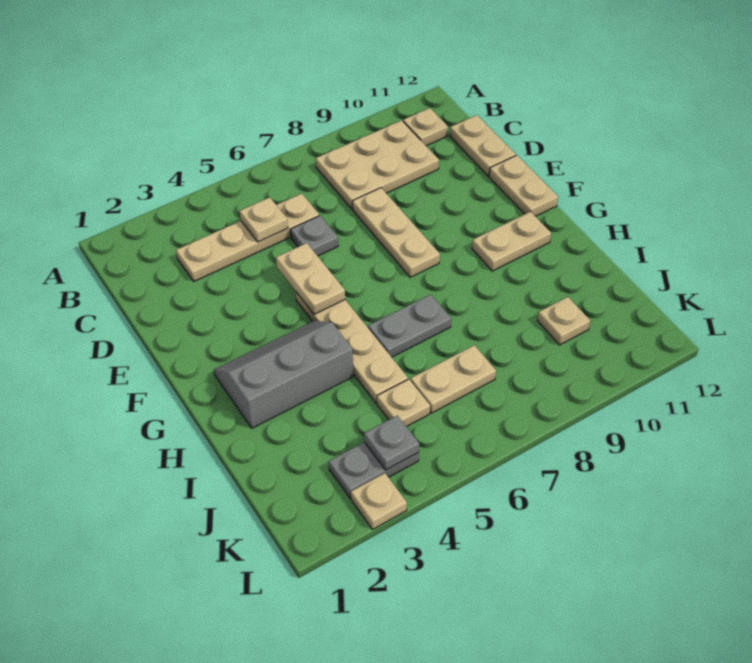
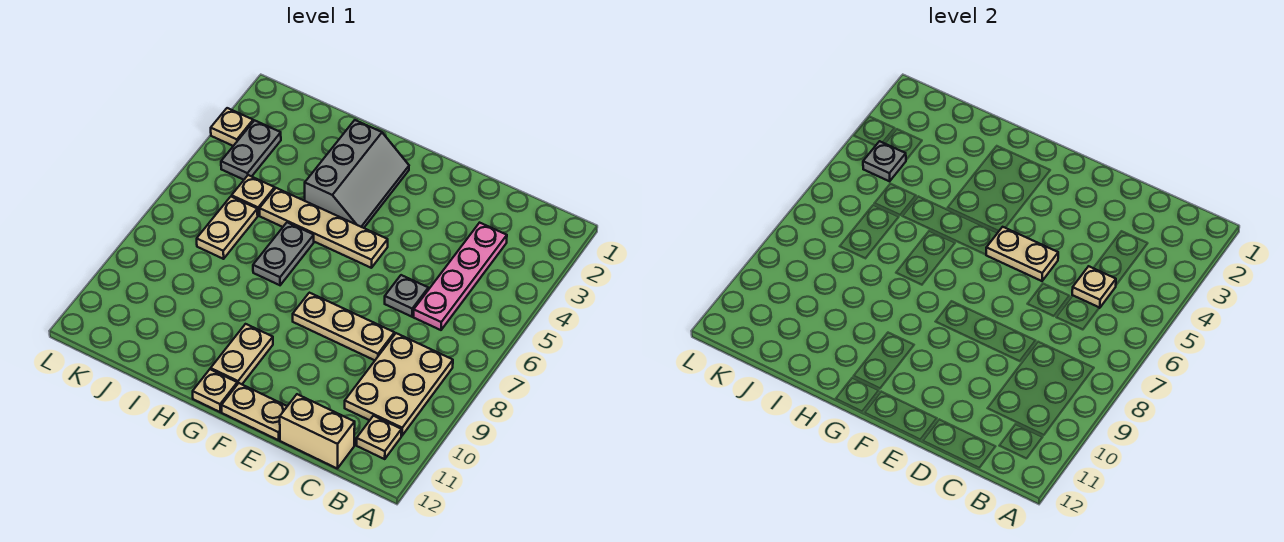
tan plate C3:C6 level 1 -> pink plate C3:C6 level 1
tan plate C12:D12 level 1 -> tan brick C12:D12 level 1
tan plate J10 level 1 -> tan plate G12 level 1

